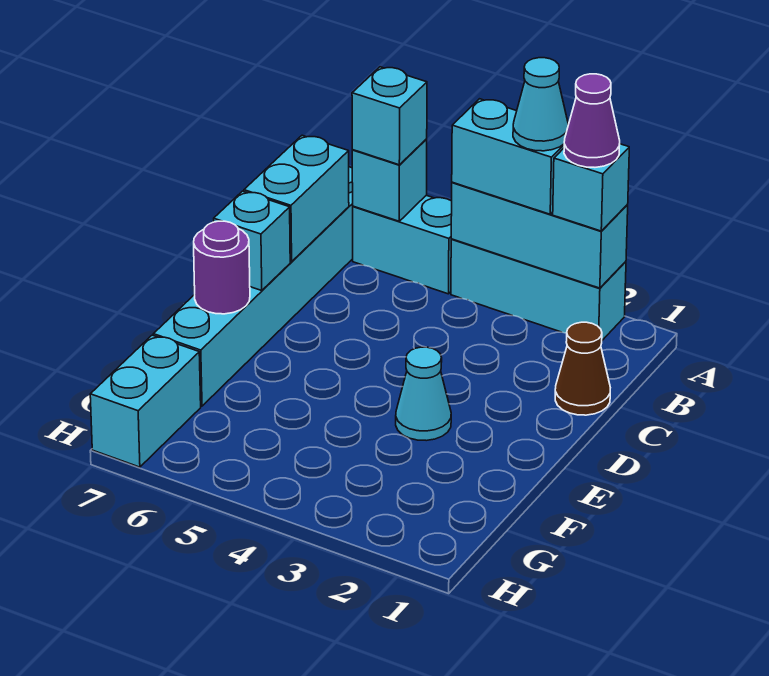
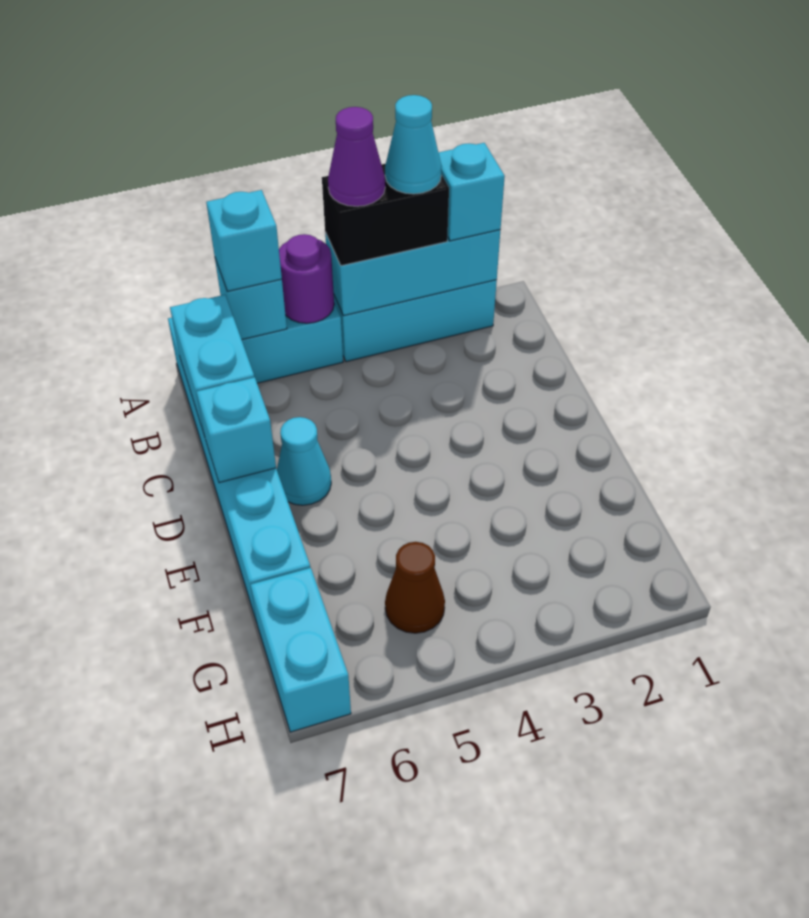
purple cone A2 level 4 -> purple cone A4 level 4
cyan brick A3:A4 level 3 -> black brick A3:A4 level 3
brown cone C1 level 1 -> brown cone G5 level 1
cyan cone E3 level 1 -> cyan cone D6 level 1
purple round brick E7 level 2 -> purple round brick A5 level 2

